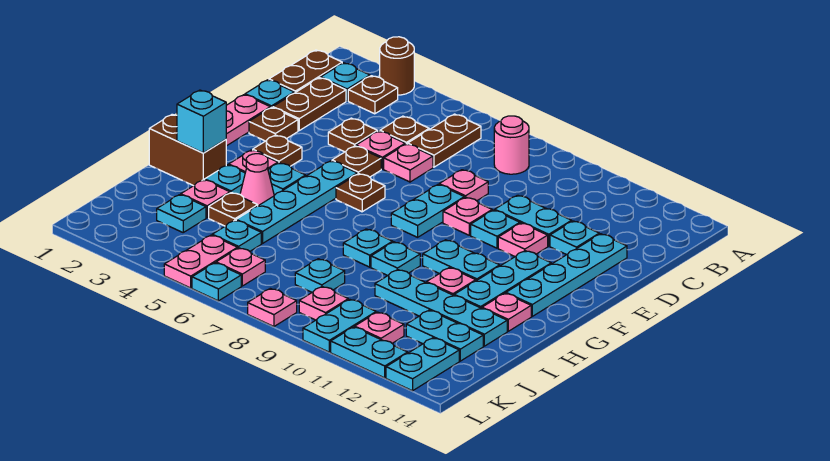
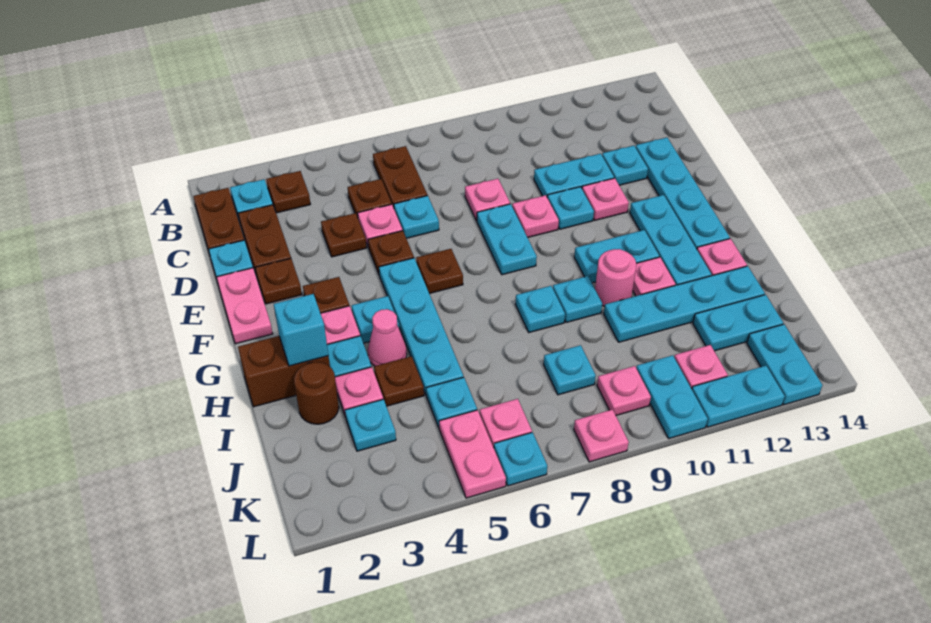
brown round brick A3 level 1 -> brown round brick I2 level 1
pink round brick B8 level 1 -> pink round brick H10 level 1
pink plate D6 level 1 -> cyan plate D6 level 1

